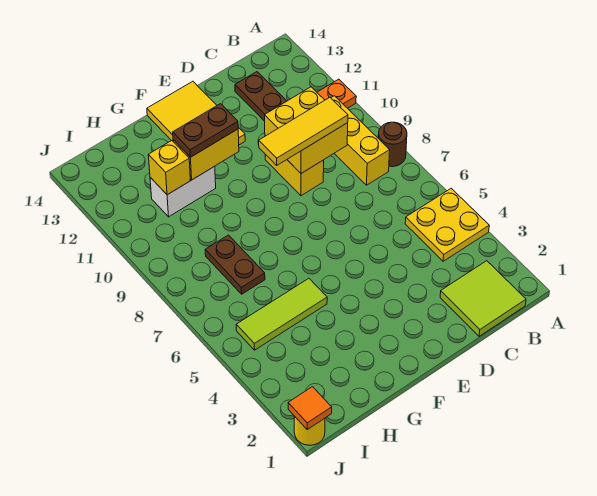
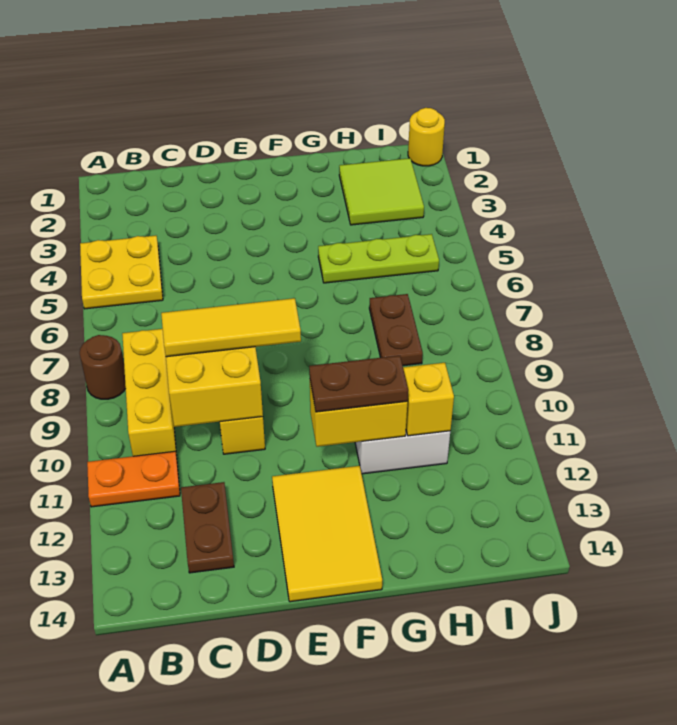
lime tile B1:C2 level 1 -> lime tile H2:I3 level 1
lime tile G5:I5 level 1 -> lime plate G5:I5 level 1
orange tile J1 level 2 -> none

